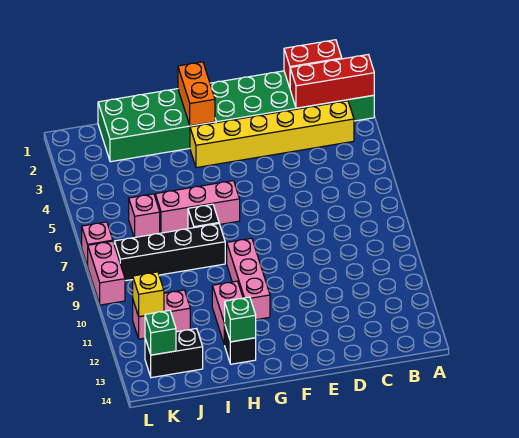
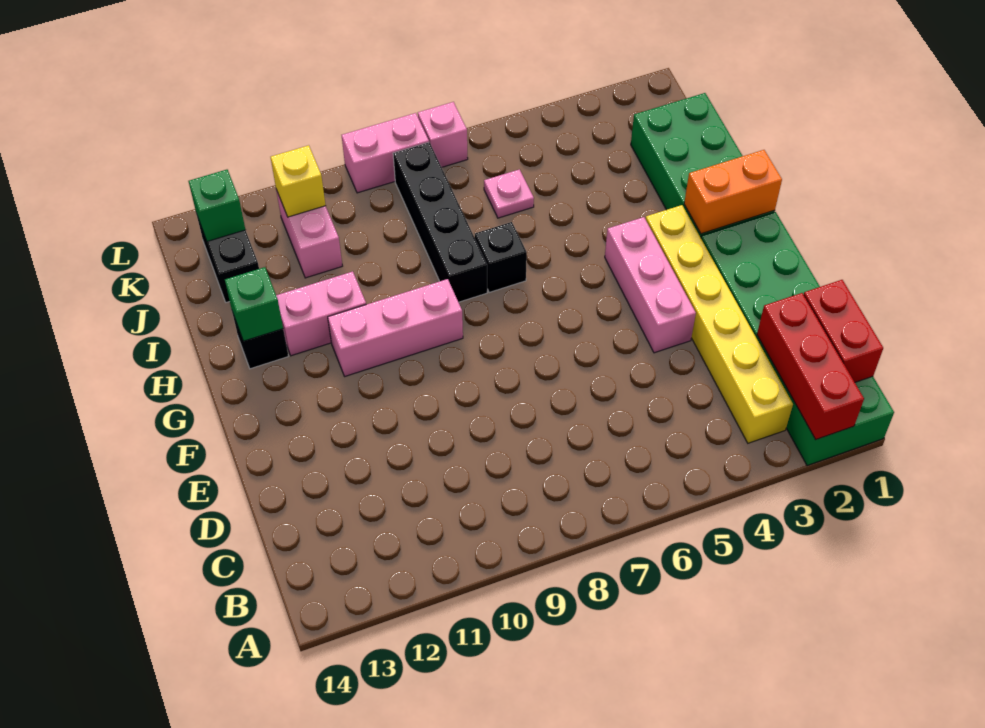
pink brick G6:I6 level 1 -> pink brick E4:G4 level 1
pink brick J6 level 1 -> pink plate J6 level 1

